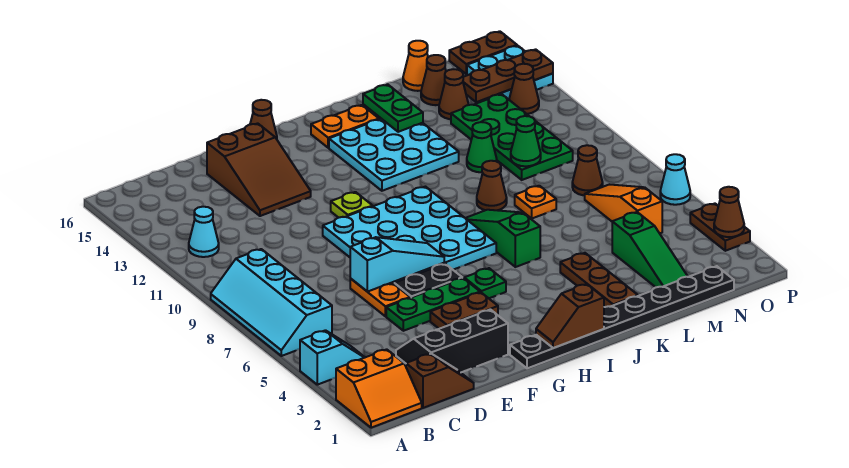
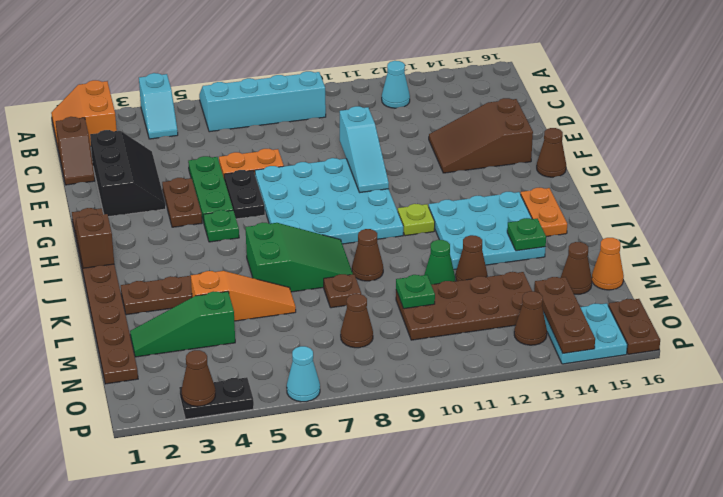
cyan slope E7:G7 level 2 top E -> cyan slope E10:G10 level 2 top E
black plate G1:N1 level 1 -> brown plate G1:N1 level 1
lime plate G11 level 1 -> lime plate I11 level 1
green slope J6:J8 level 1 top 6 -> green slope J6:K8 level 1 top 6
green plate K14:K15 level 2 -> green plate K14 level 2
orange plate L8 level 1 -> brown plate L8 level 1
green plate M10:N13 level 1 -> brown plate M10:N13 level 1
green cone M10 level 2 -> green plate M10 level 2
brown cone M14 level 1 -> brown cone L12 level 1
orange slope N5:N7 level 1 top 5 -> orange slope L4:L6 level 1 top 4
brown plate P3:P4 level 1 -> black plate P3:P4 level 1

